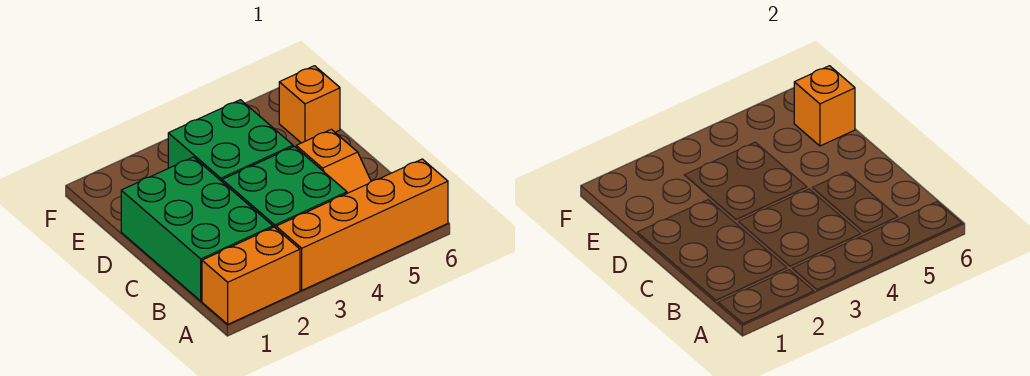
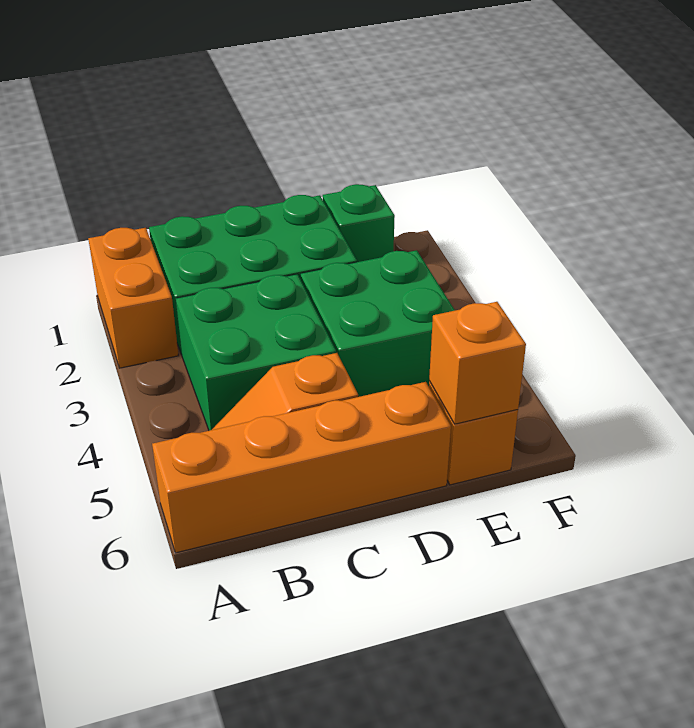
orange brick A3:A6 level 1 -> orange brick A6:D6 level 1
none -> green brick E1 level 1

